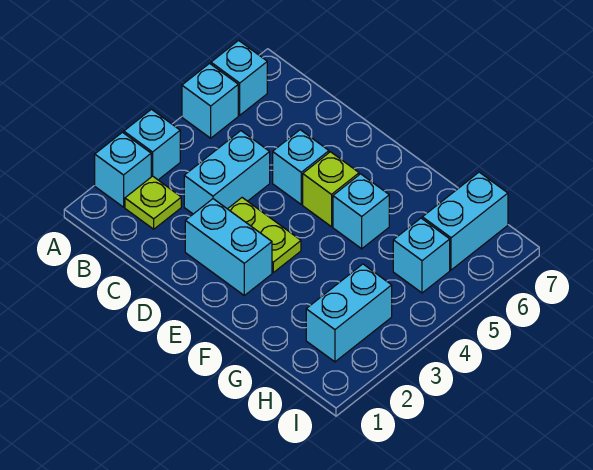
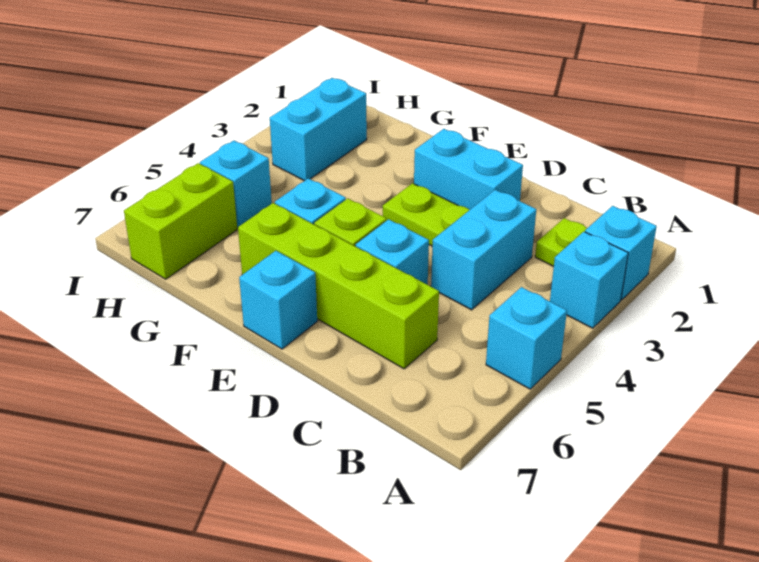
cyan brick A6 level 1 -> cyan brick E7 level 1
none -> lime brick C6:F6 level 1
cyan brick H6:H7 level 1 -> lime brick H6:H7 level 1

